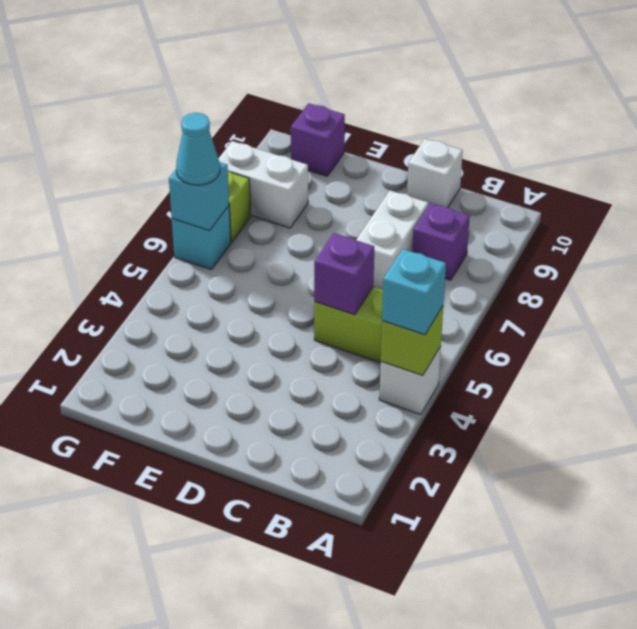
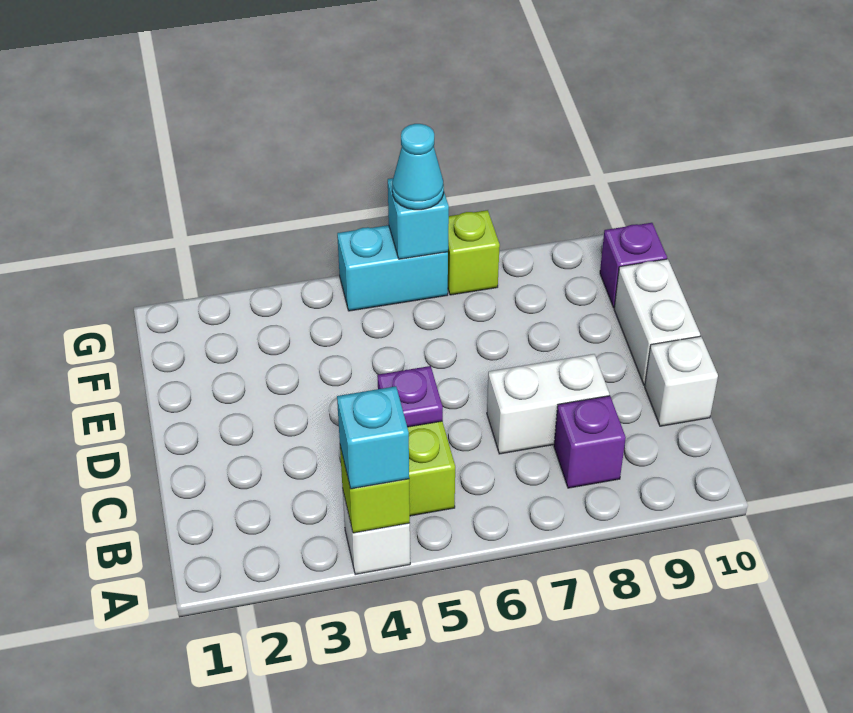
purple brick C5 level 2 -> purple plate C5 level 2
white brick F8:G8 level 1 -> white brick D10:E10 level 1
cyan brick G6 level 1 -> cyan brick G5:G6 level 1

